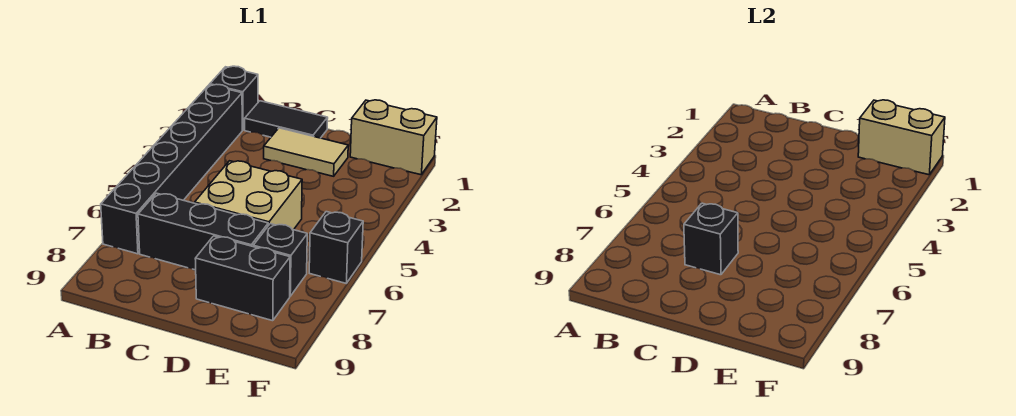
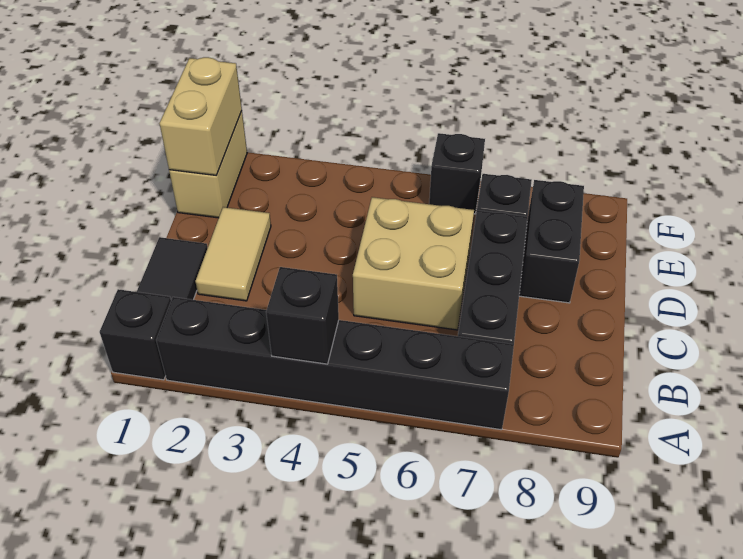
black brick C7 level 2 -> black brick A4 level 2

